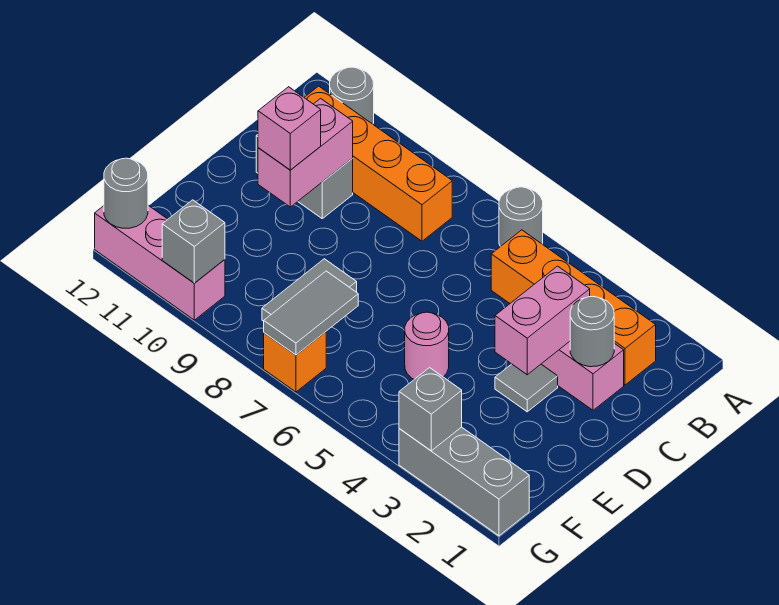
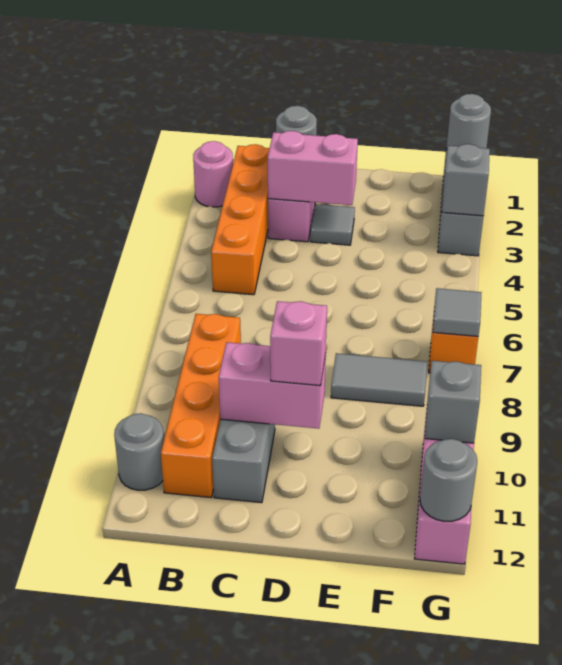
grey round brick A6 level 1 -> grey round brick G1 level 2
pink round brick E5 level 1 -> pink round brick A2 level 1
grey tile F7:G7 level 2 -> grey tile G7 level 2

